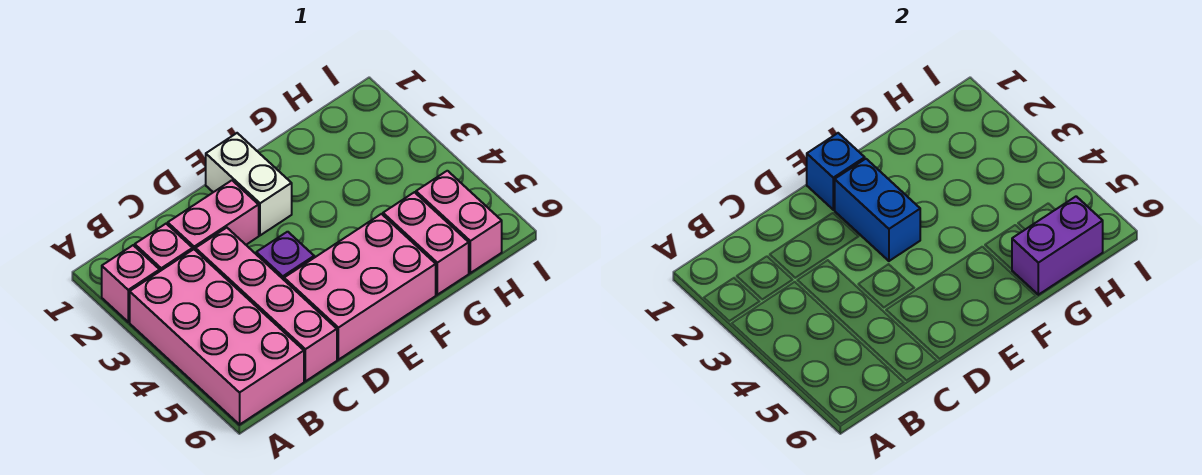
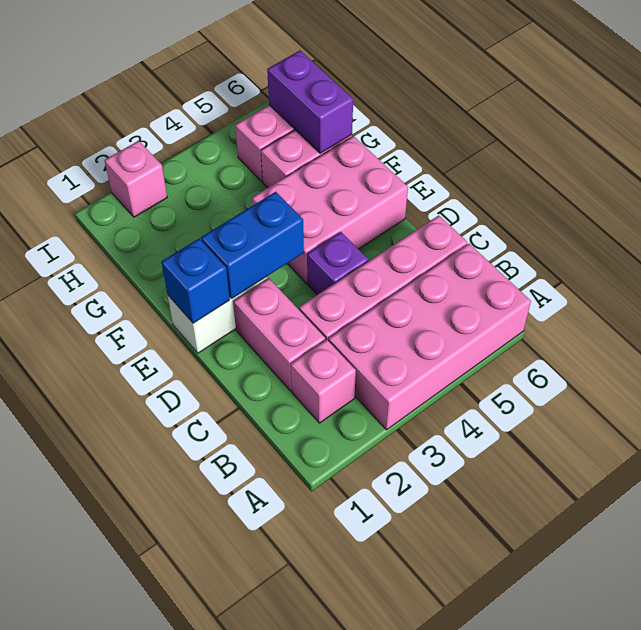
pink brick A2 level 1 -> pink brick I2 level 1
pink brick D5:F6 level 1 -> pink brick E4:F6 level 1

